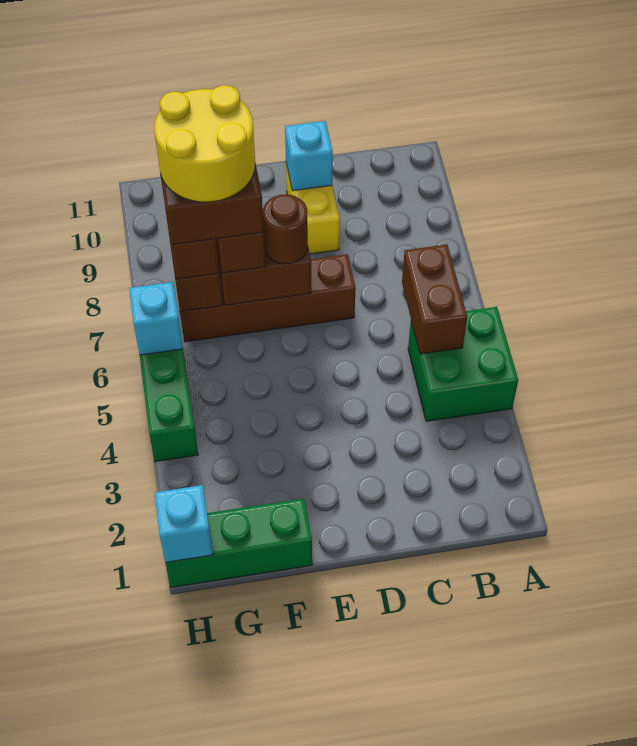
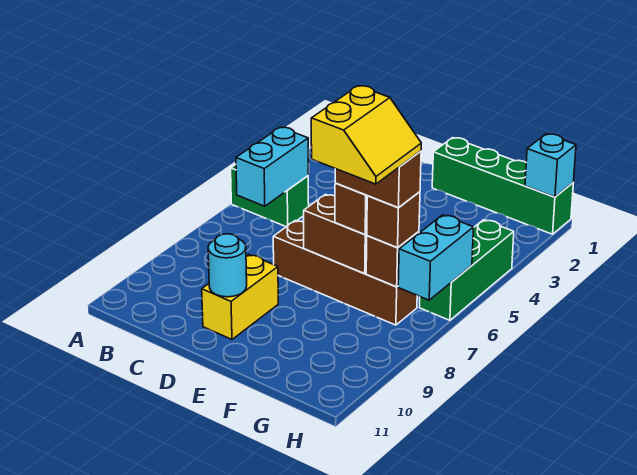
green brick A4:B5 level 1 -> green brick A5:B5 level 1
brown brick B5:B6 level 2 -> cyan brick B5:B6 level 2
cyan brick D10 level 2 -> cyan round brick D10 level 2
brown round brick E7 level 3 -> none
green brick F1:H1 level 1 -> green brick E1:H1 level 1
yellow round brick F7:G8 level 5 -> yellow slope F7:G8 level 5 top F
cyan brick H6 level 2 -> cyan brick H6:H7 level 2

